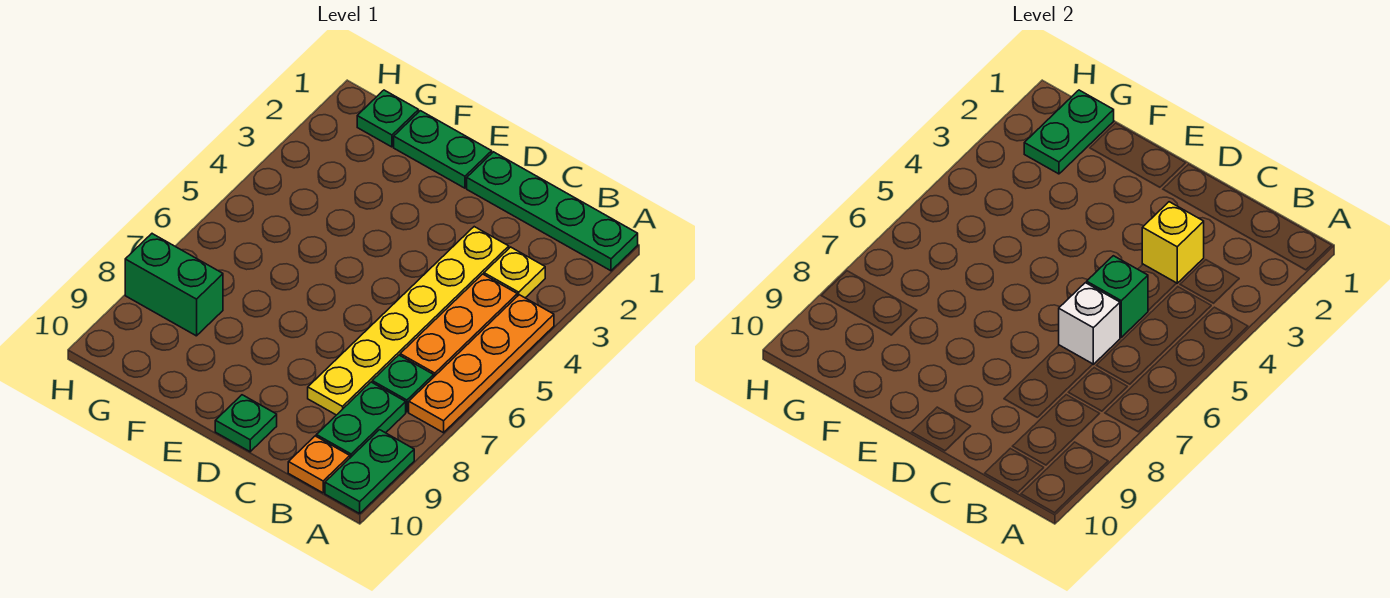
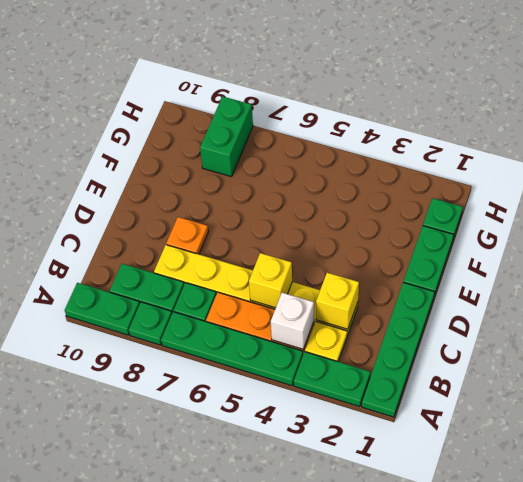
orange plate A4:A7 level 1 -> green plate A4:A7 level 1
orange plate B10 level 1 -> orange plate D8 level 1
green brick C5 level 2 -> yellow brick C5 level 2
white brick C6 level 2 -> white brick B4 level 2
green plate D10 level 1 -> green plate A8 level 1
green plate G1:G2 level 2 -> green plate A2:A3 level 1

